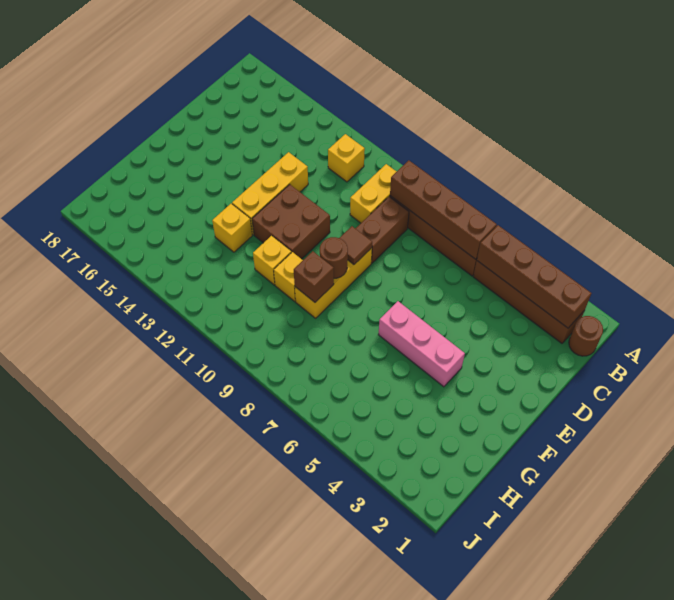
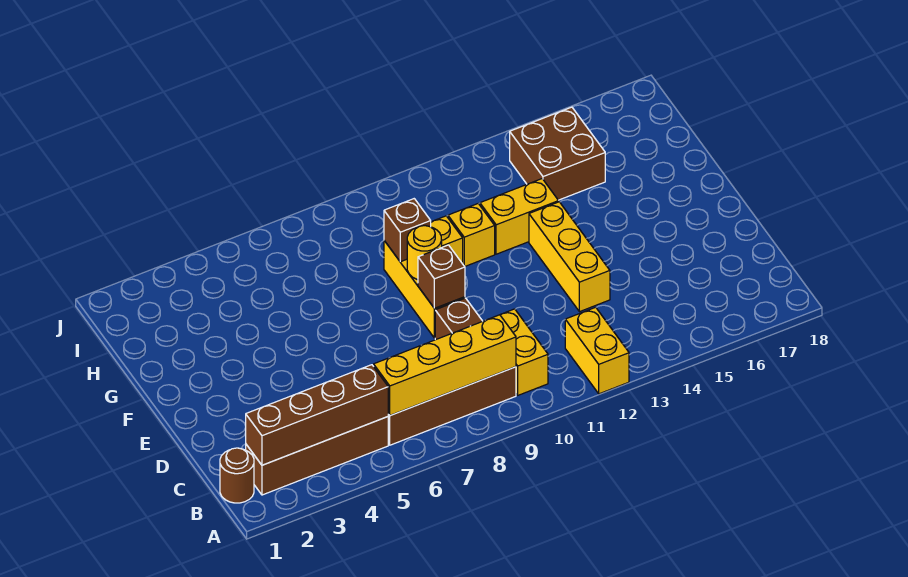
brown brick B6:B9 level 2 -> yellow brick B6:B9 level 2
yellow brick B12 level 1 -> yellow brick A12:B12 level 1
brown tile E9 level 2 -> brown brick E9 level 2
brown brick E11:F12 level 1 -> brown brick H14:I15 level 1
pink brick F4:F6 level 1 -> none
brown round brick F9 level 2 -> yellow round brick F9 level 2
yellow brick G13 level 1 -> yellow brick G12:G13 level 1

